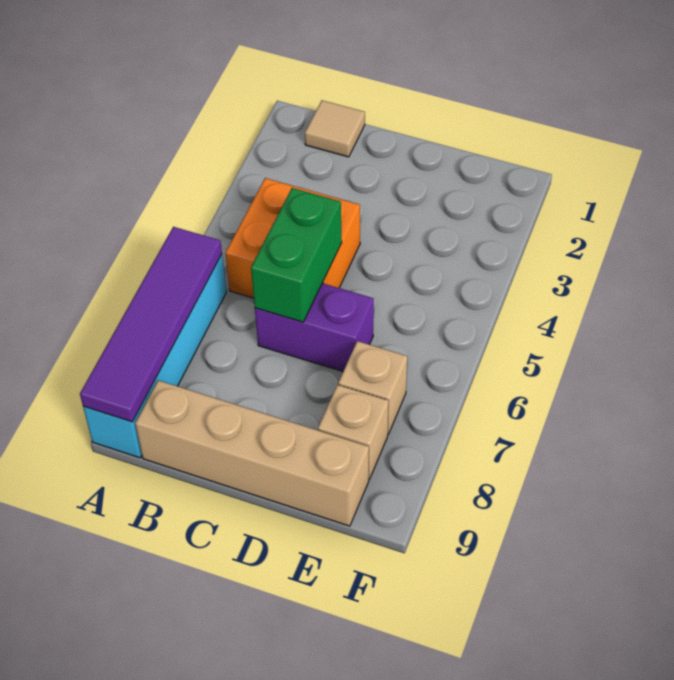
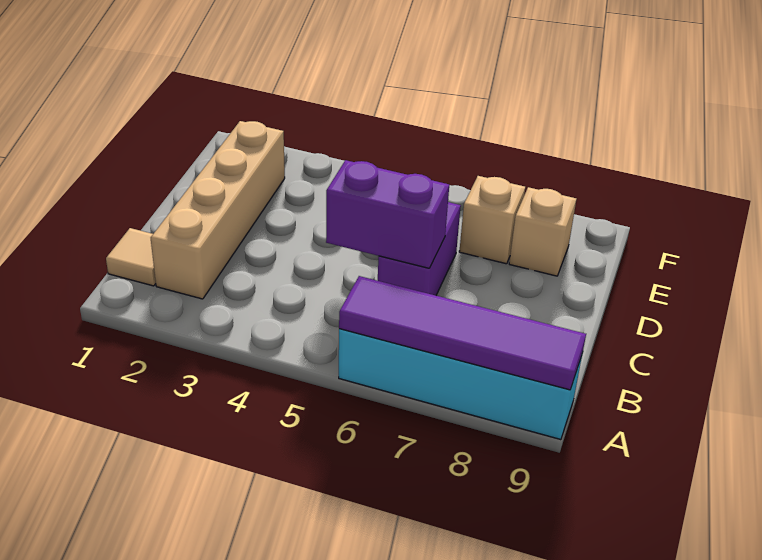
orange brick B4:C5 level 1 -> none
tan brick B9:E9 level 1 -> tan brick B2:E2 level 1
green brick C5:C6 level 2 -> purple brick C5:C6 level 2

